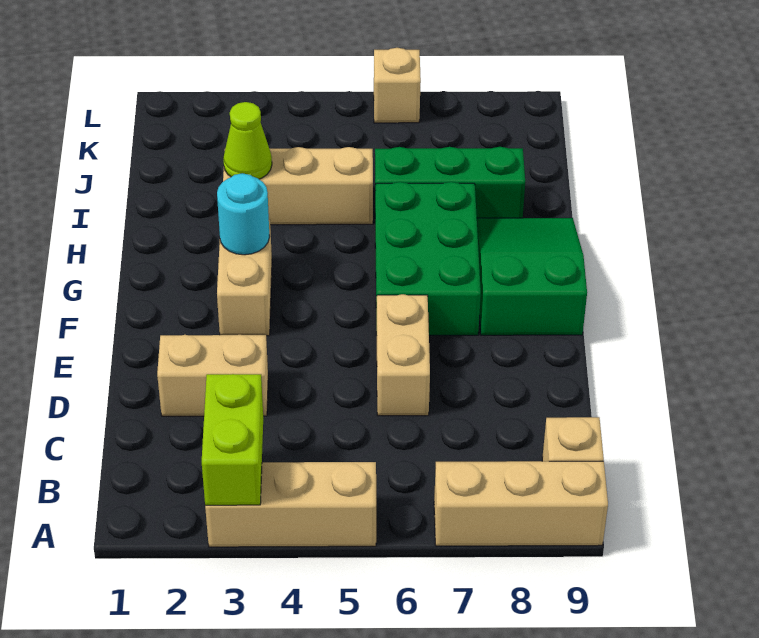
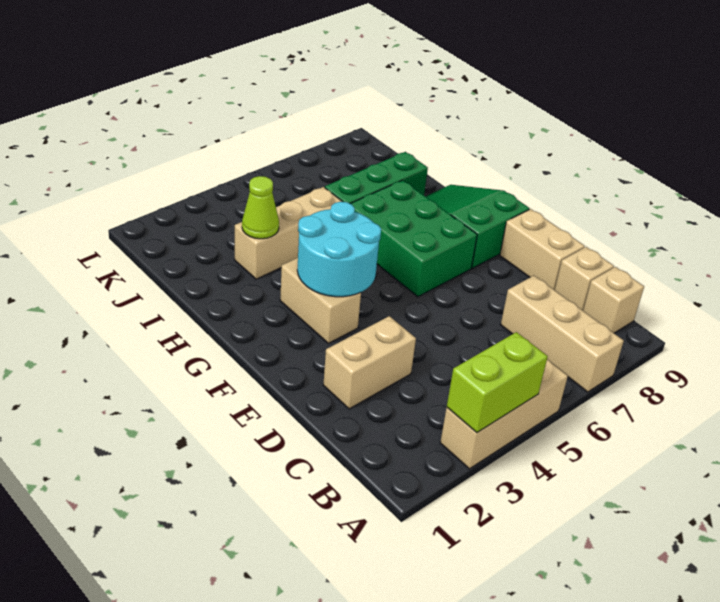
lime brick A3:B3 level 2 -> lime brick A3:A4 level 2
tan brick A7:A9 level 1 -> tan brick A7:C7 level 1
tan brick D6:E6 level 1 -> tan brick D9:E9 level 1
cyan round brick G3 level 2 -> cyan round brick F3:G4 level 2
tan brick L6 level 1 -> tan brick C9 level 1

